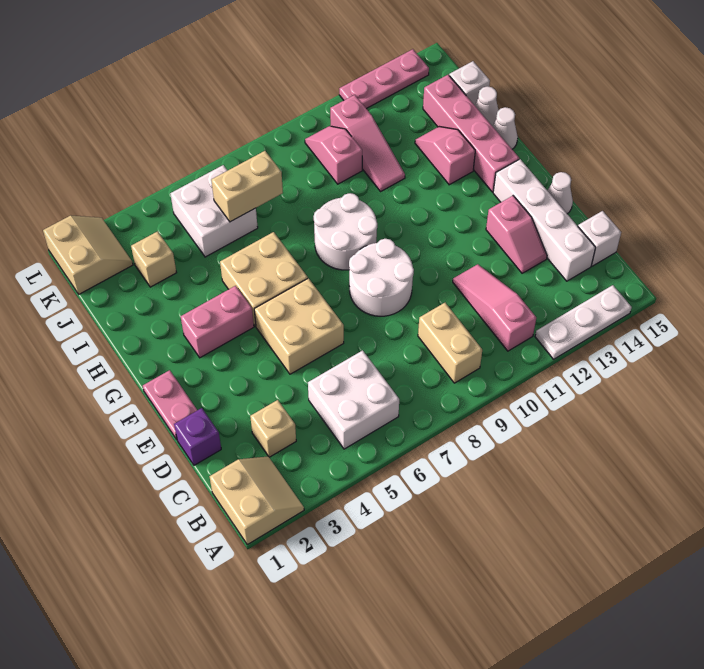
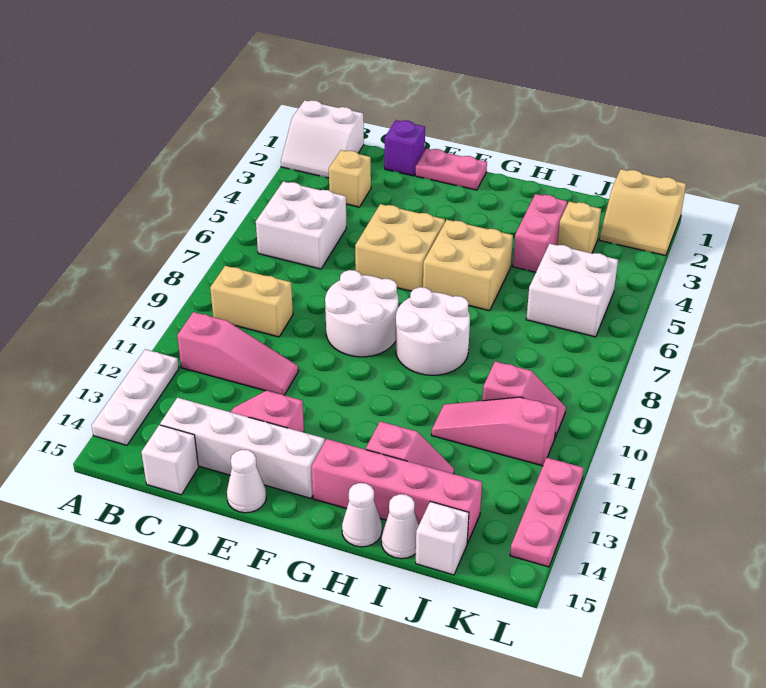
tan slope A1:B2 level 1 top 1 -> white slope A1:B2 level 1 top 1
pink brick G3:G4 level 1 -> pink brick I3:I4 level 1
tan brick J6:J7 level 2 -> none

